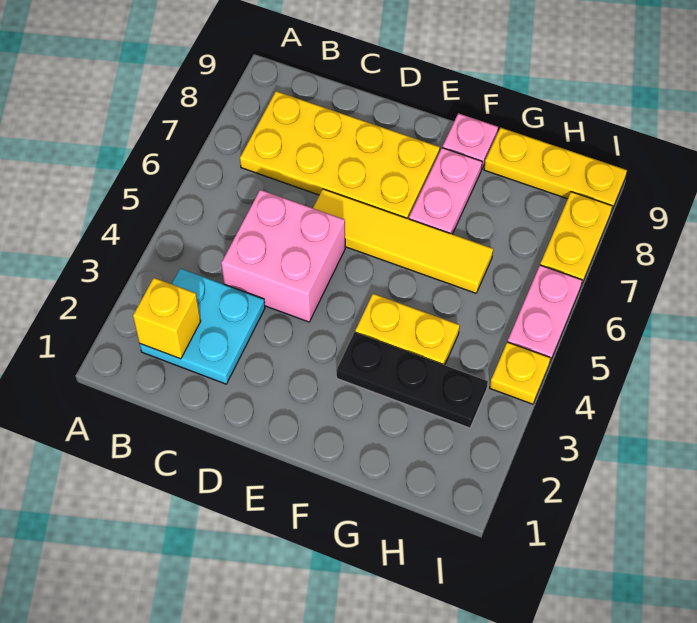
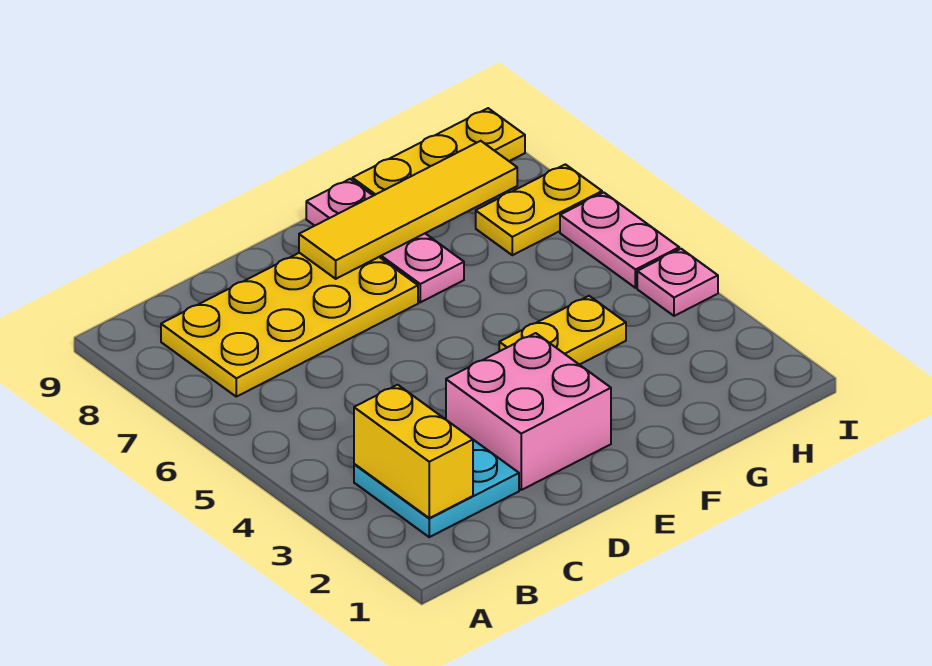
yellow brick B2 level 2 -> yellow brick B2:B3 level 2
pink brick C4:D5 level 1 -> pink brick D2:E3 level 1
yellow tile D6:G6 level 1 -> yellow tile E8:H8 level 2
black plate F3:H3 level 1 -> none
yellow plate I4 level 1 -> pink plate I4 level 1
yellow plate I7:I8 level 1 -> yellow plate H7:I7 level 1

